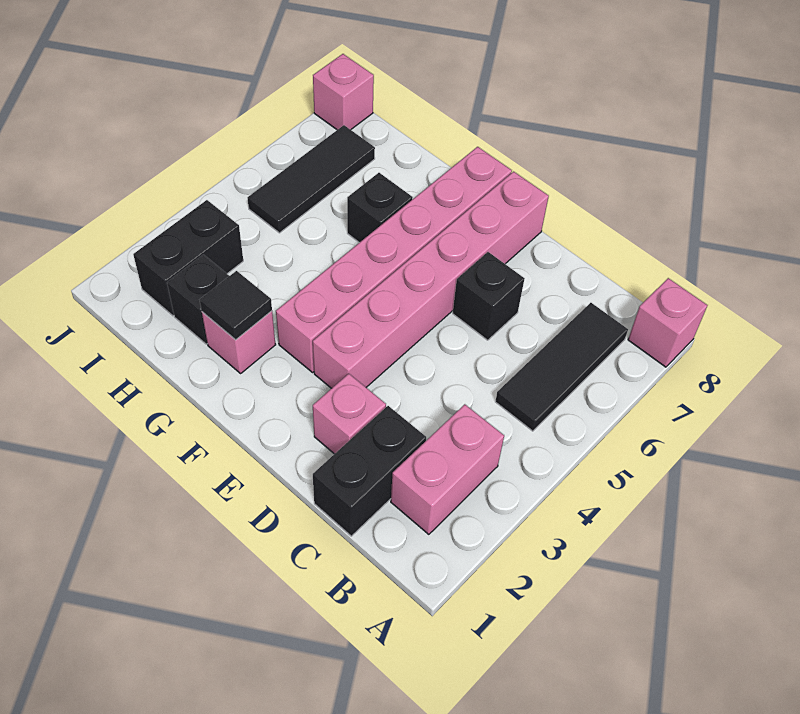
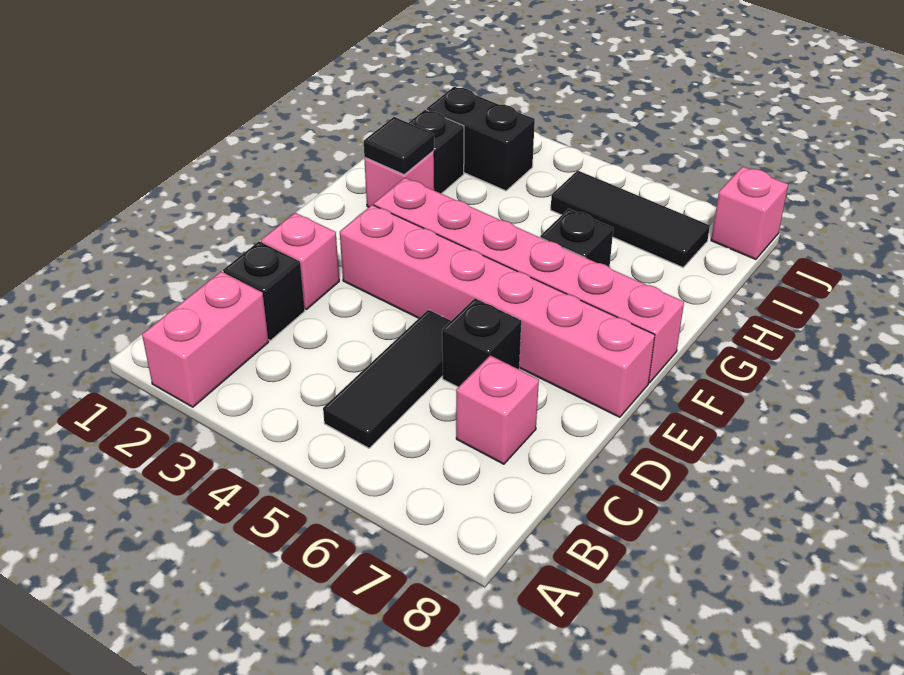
pink brick A8 level 1 -> pink brick C7 level 1
pink brick B2:B3 level 1 -> pink brick A2:B2 level 1
black tile B5:B7 level 1 -> black tile B5:D5 level 1
black brick C1:C2 level 1 -> black brick C2 level 1

